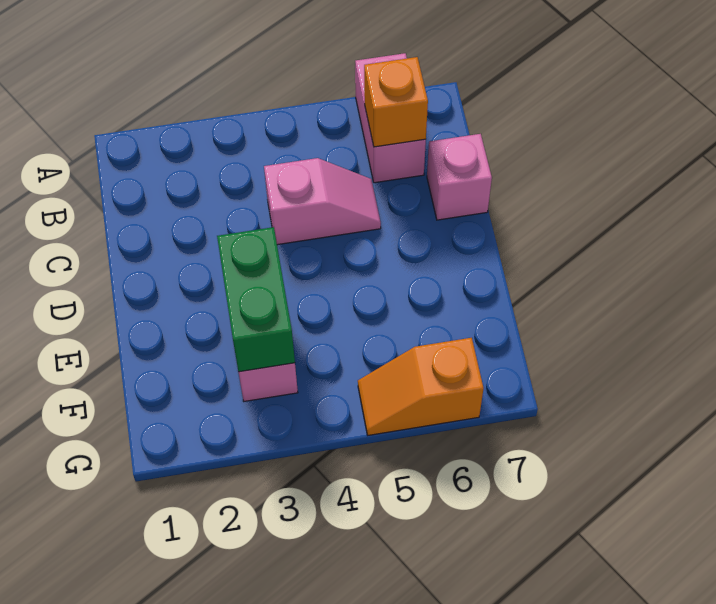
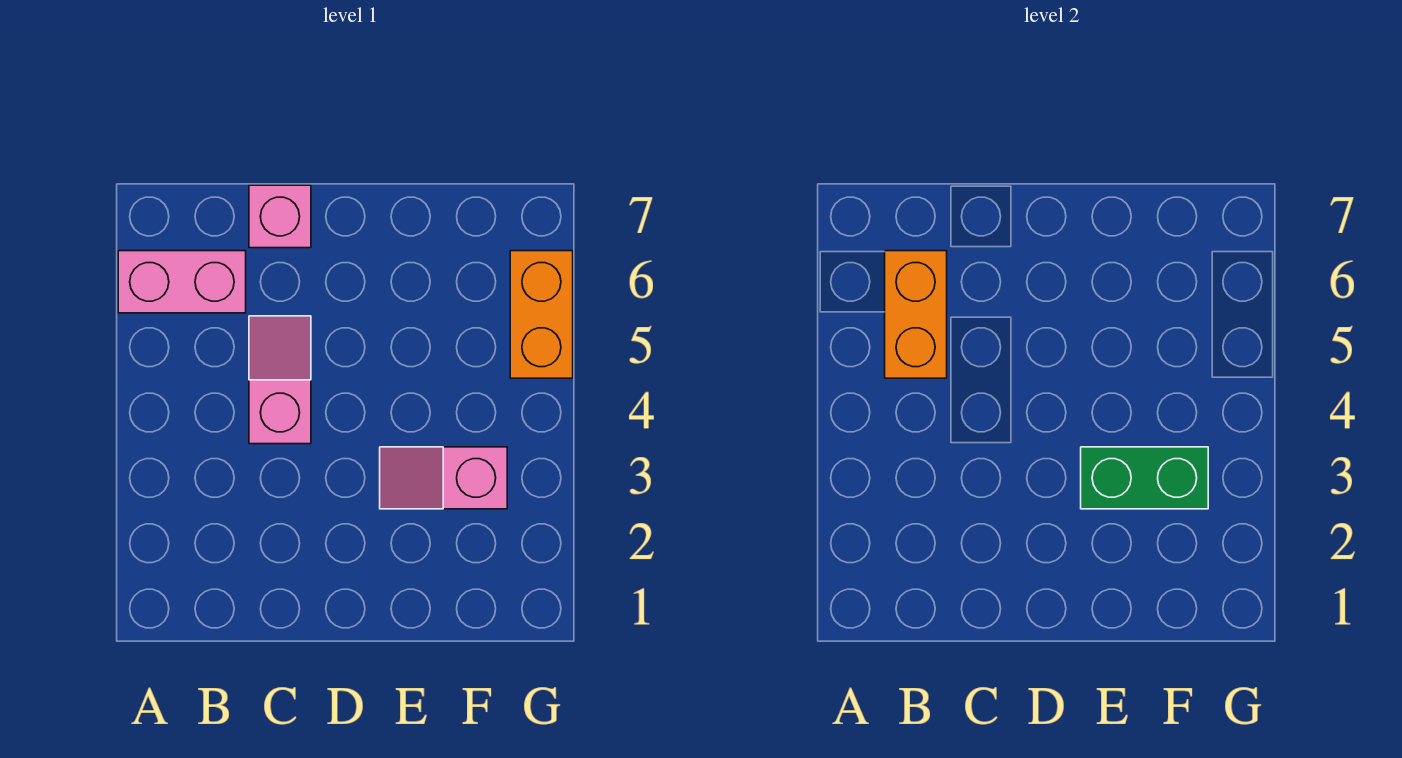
orange brick B6 level 2 -> orange brick B5:B6 level 2
orange slope G5:G6 level 1 top 6 -> orange brick G5:G6 level 1

